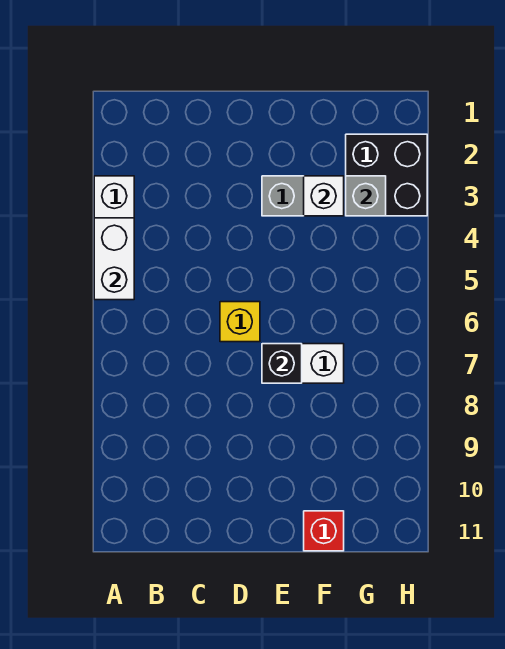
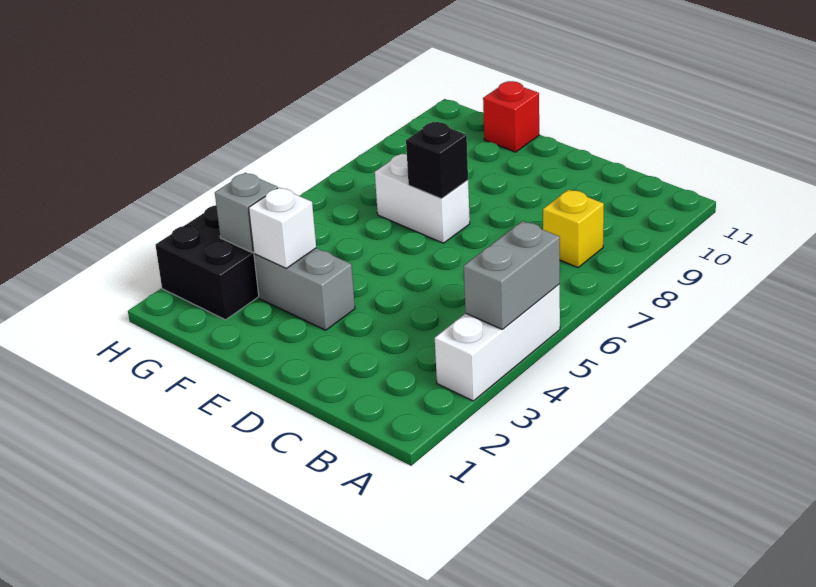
white brick A4:A5 level 2 -> grey brick A4:A5 level 2
yellow brick D6 level 1 -> yellow brick B8 level 1

